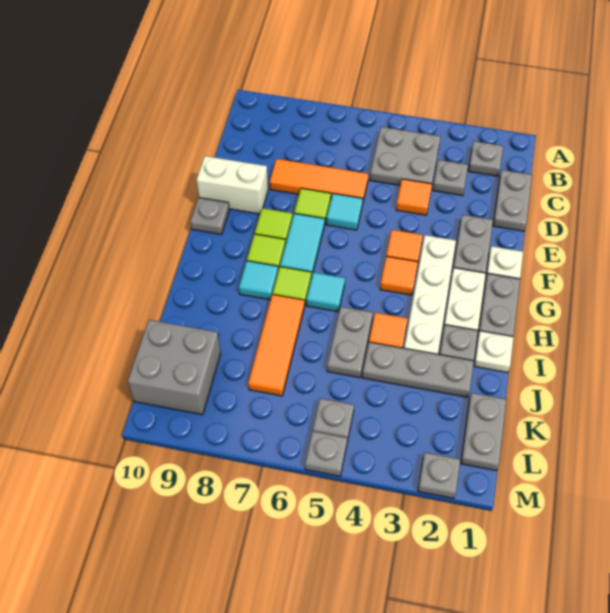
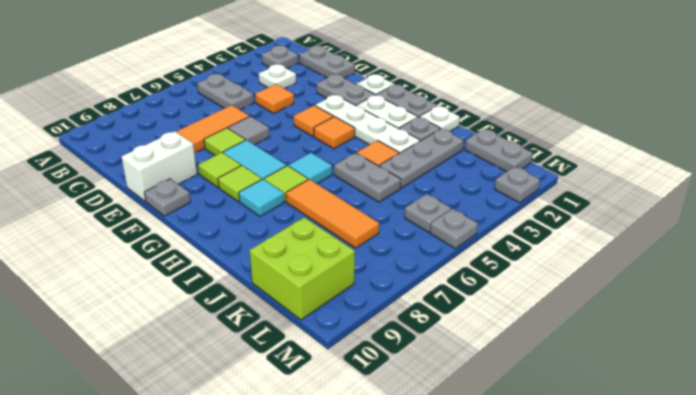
grey plate B4:C5 level 1 -> grey plate B5:C5 level 1
grey plate C3 level 1 -> white plate C3 level 1
cyan tile E6 level 1 -> grey tile E6 level 1
grey brick K9:L10 level 1 -> lime brick K9:L10 level 1

